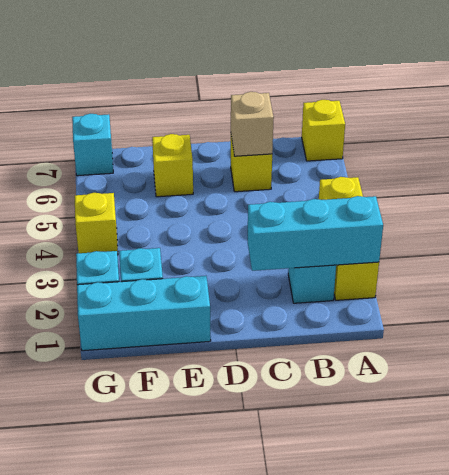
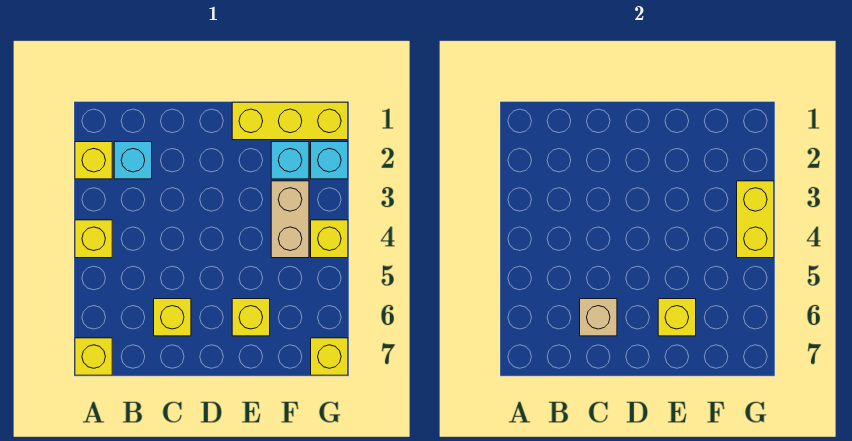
cyan brick A2:C2 level 2 -> none
cyan brick E1:G1 level 1 -> yellow brick E1:G1 level 1
none -> yellow brick E6 level 2
none -> tan brick F3:F4 level 1
none -> yellow brick G3:G4 level 2
cyan brick G7 level 1 -> yellow brick G7 level 1

